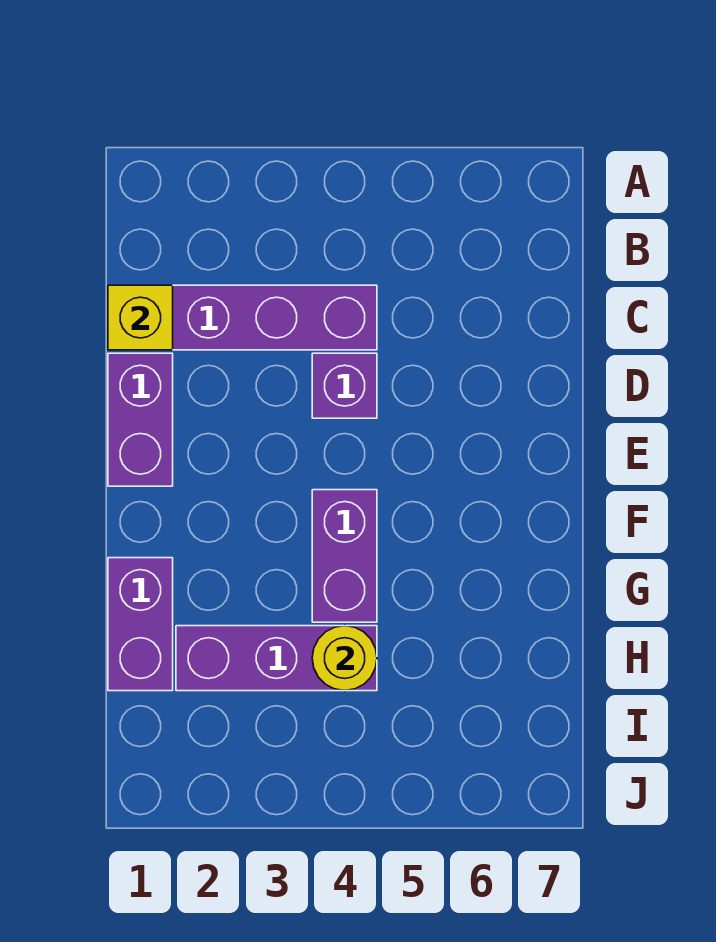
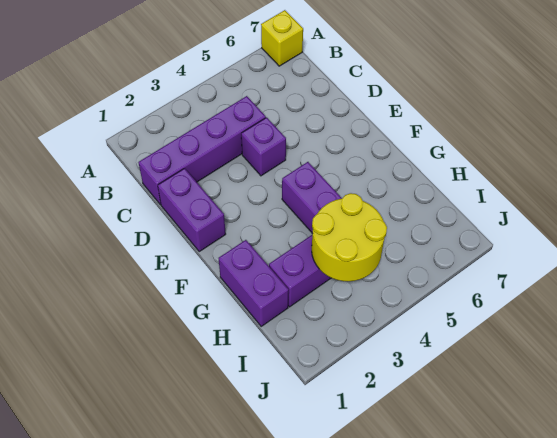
yellow brick C1 level 2 -> yellow brick A7 level 1
yellow round brick H4 level 2 -> yellow round brick H3:I4 level 2

